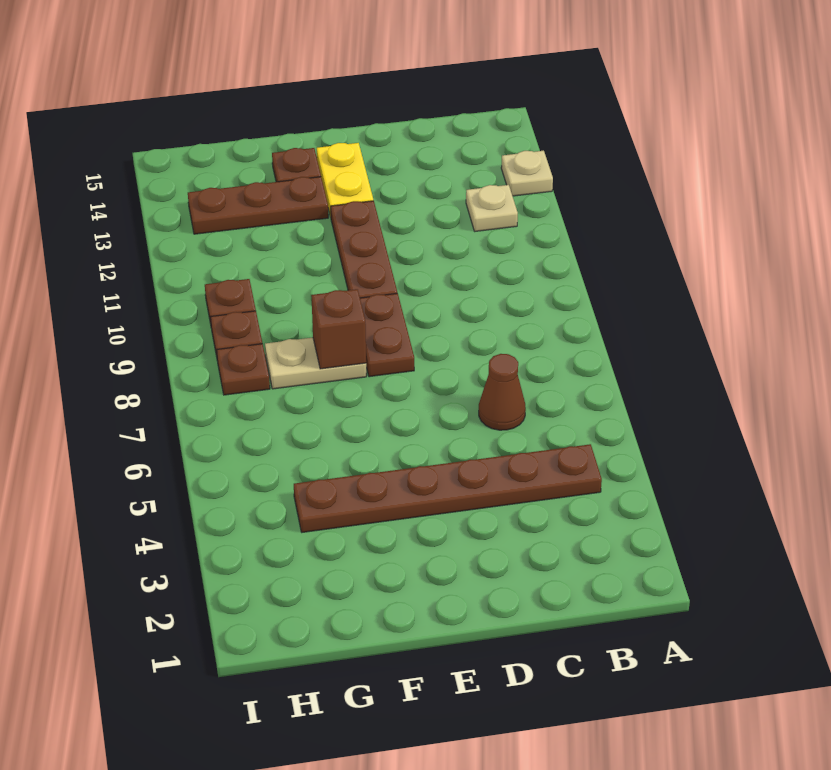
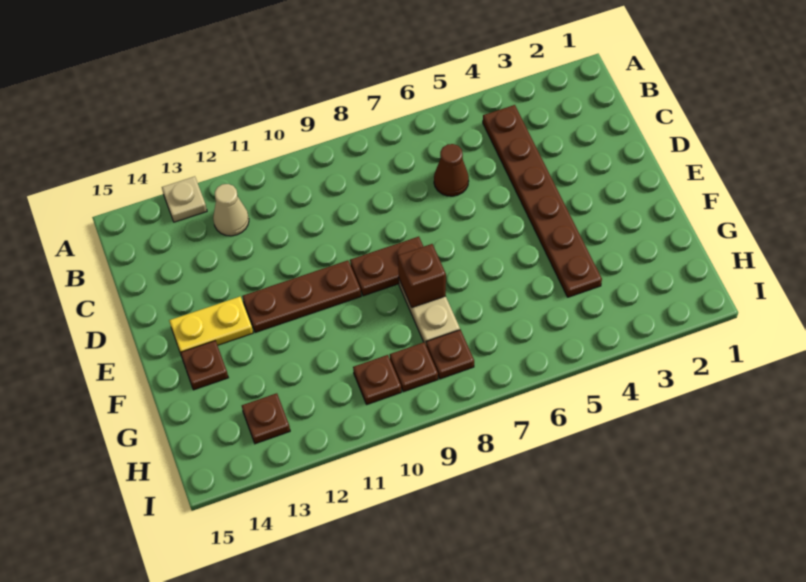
tan plate B12 level 1 -> tan cone B12 level 1
brown plate F13:H13 level 1 -> brown plate H13 level 1

